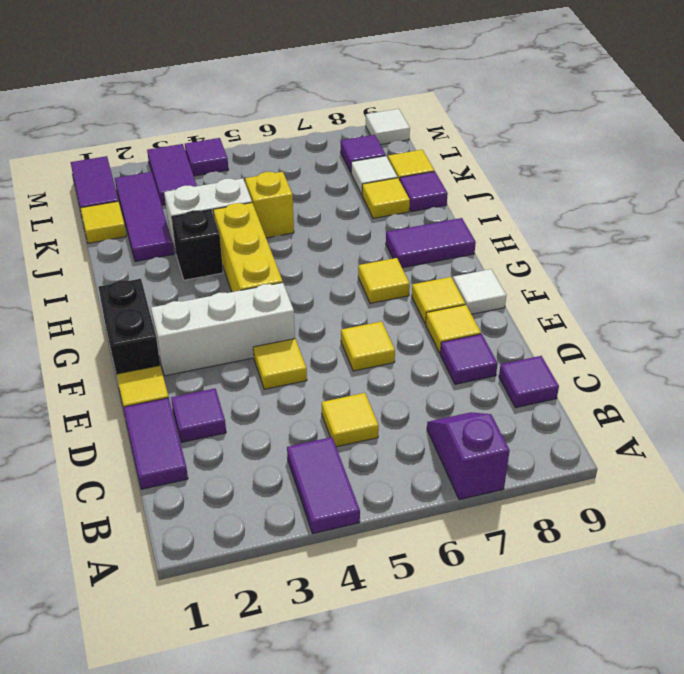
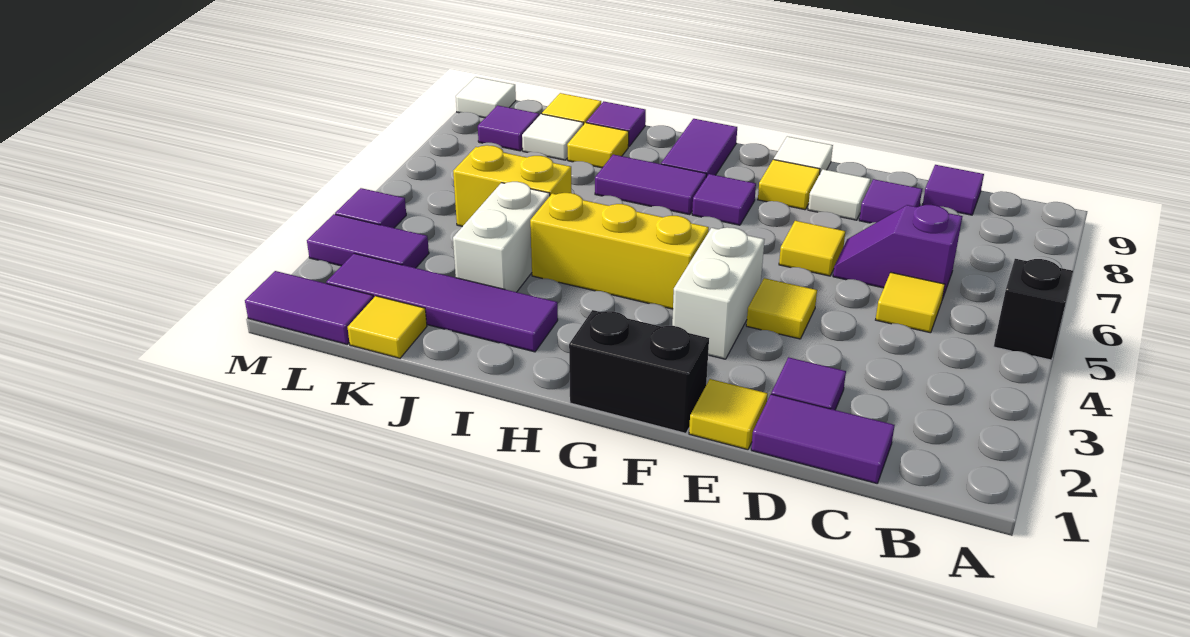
purple tile A4:B4 level 1 -> purple tile H7:I7 level 1
purple slope A7:B7 level 1 top A -> purple slope C6:D6 level 1 top C
yellow tile E8 level 1 -> white tile E8 level 1
white brick F2:F4 level 1 -> white brick F3:F4 level 1
yellow tile G7 level 1 -> purple tile G7 level 1
black brick I3 level 1 -> black brick A5 level 1
purple tile J2:L2 level 1 -> purple tile I2:L2 level 1
yellow brick J5 level 1 -> yellow brick J5:K5 level 1

